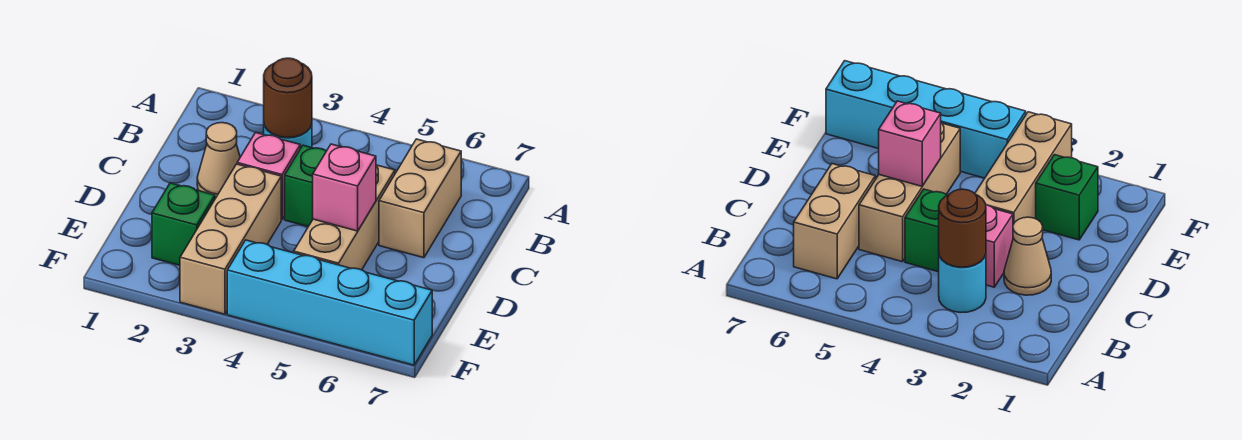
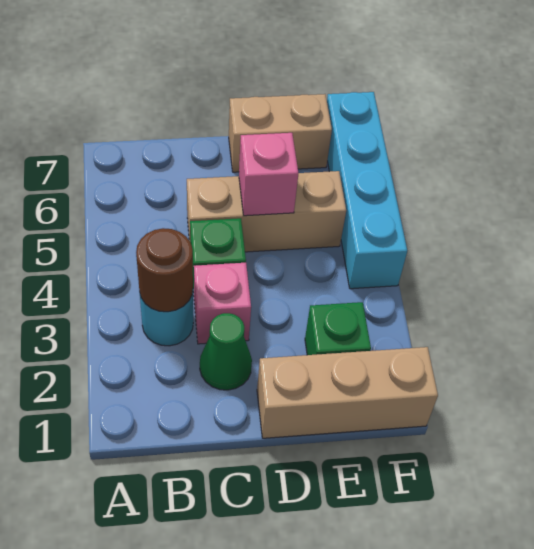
tan brick B6:C6 level 1 -> tan brick D7:E7 level 1
tan cone C2 level 1 -> green cone C2 level 1
tan brick D3:F3 level 1 -> tan brick D1:F1 level 1

